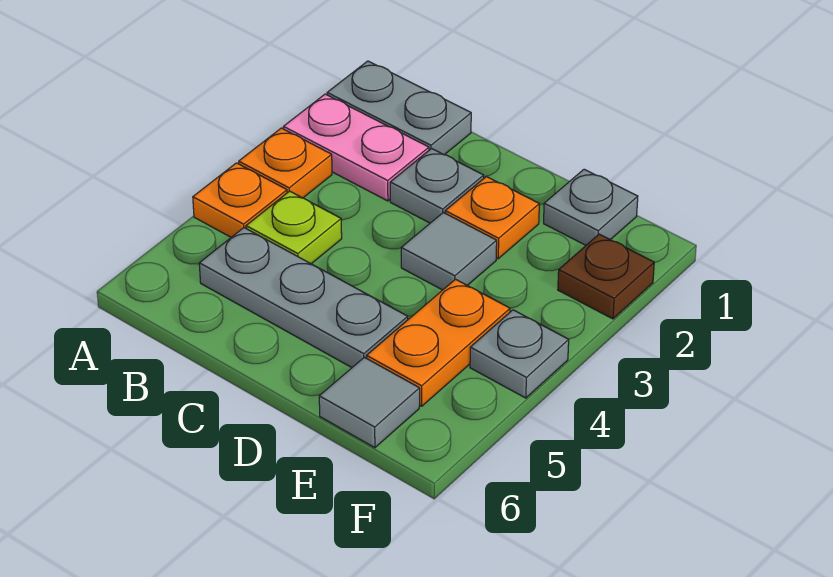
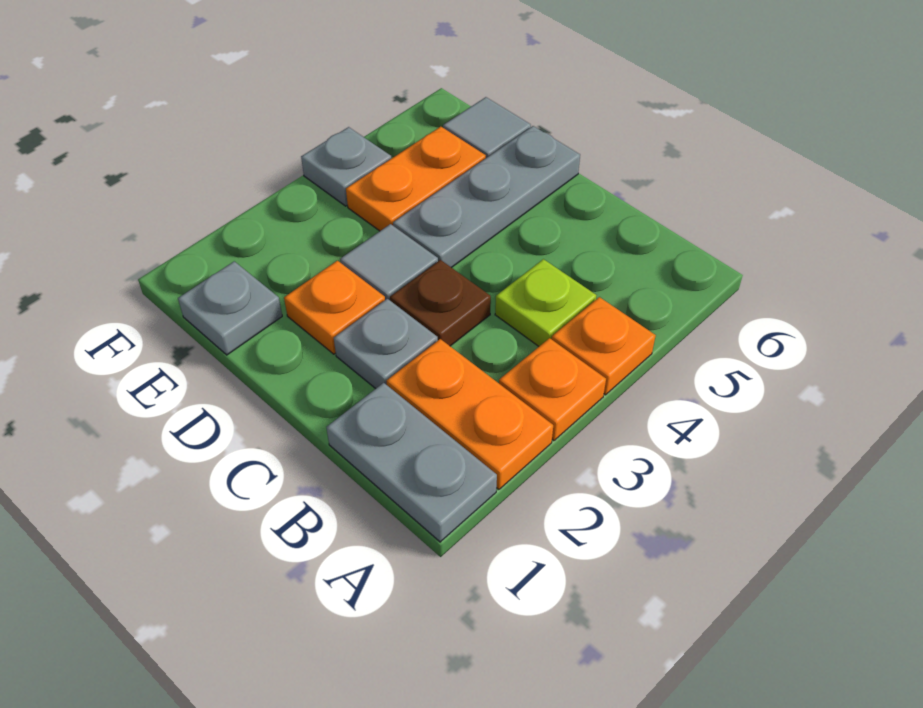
pink plate A2:B2 level 1 -> orange plate A2:B2 level 1
grey plate B5:D5 level 1 -> grey plate D4:D6 level 1
brown plate F2 level 1 -> brown plate C3 level 1

